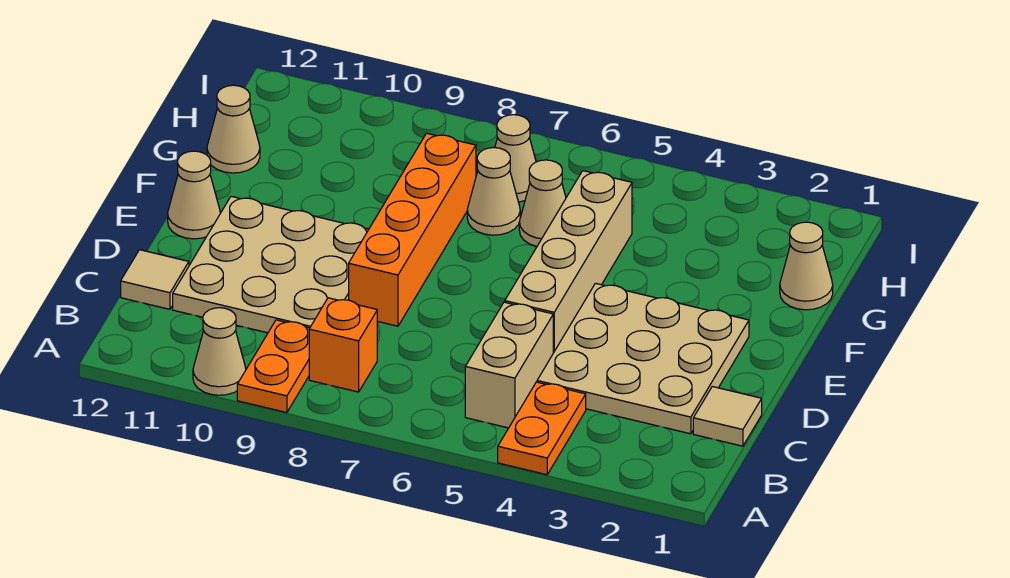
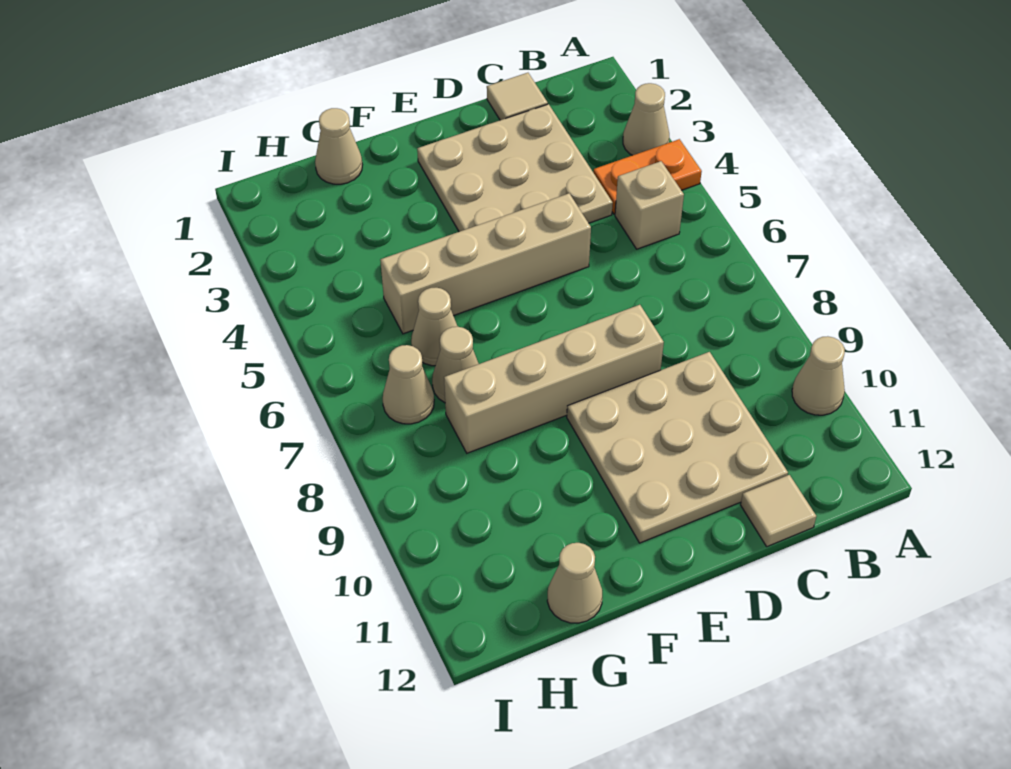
orange plate A9:B9 level 1 -> none
tan brick B5:C5 level 1 -> tan brick B5 level 1
orange brick B8 level 1 -> none
orange brick D8:G8 level 1 -> tan brick D8:G8 level 1
tan cone E12 level 1 -> tan cone A3 level 1

